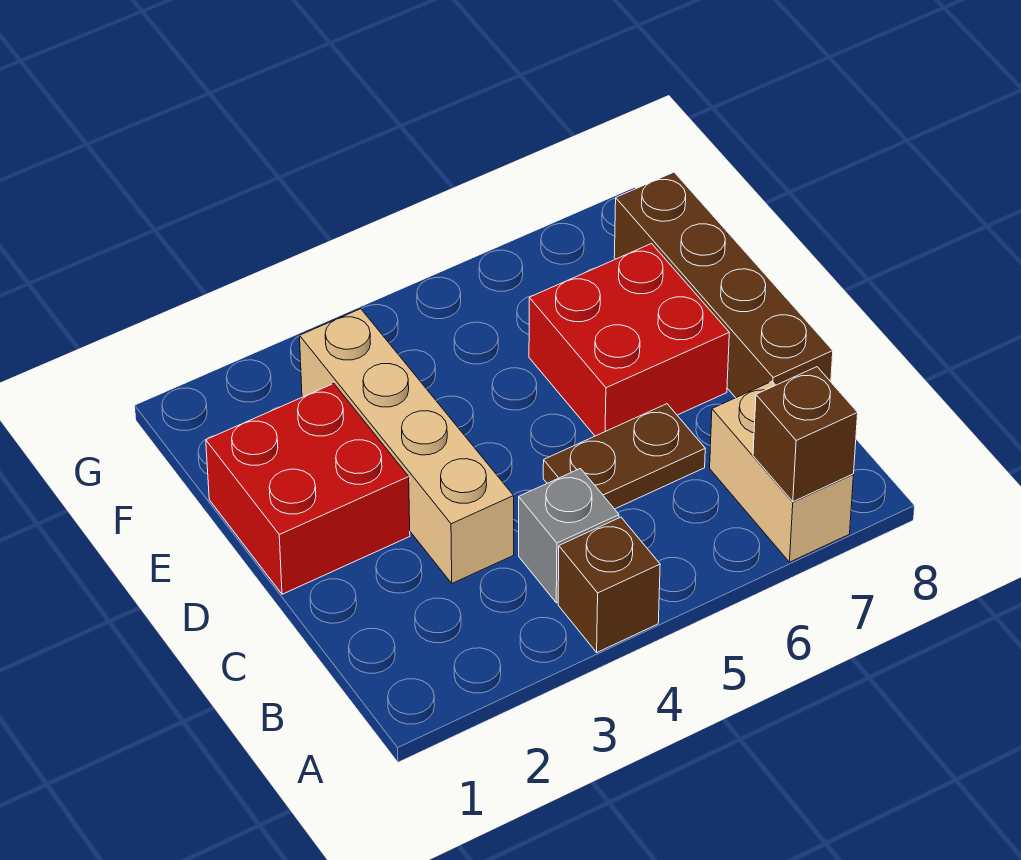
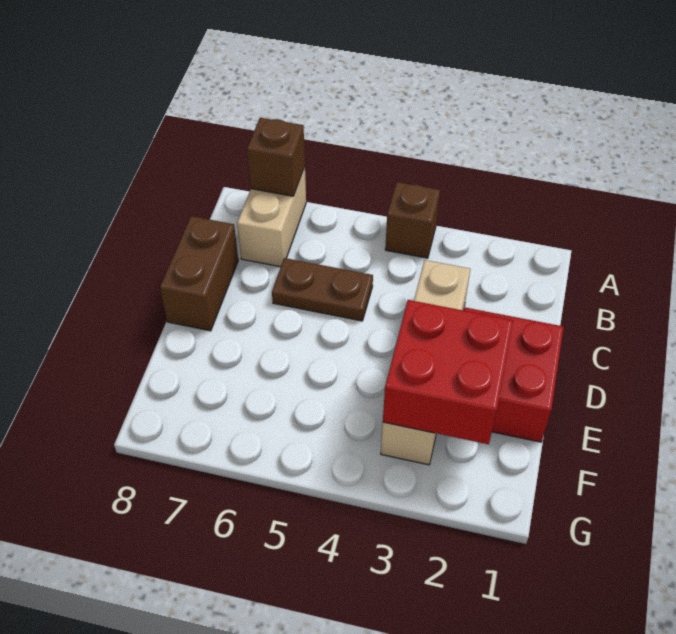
grey brick B4 level 1 -> none
brown brick C8:F8 level 1 -> brown brick C8:D8 level 1
red brick D6:E7 level 1 -> red brick E2:F3 level 2

